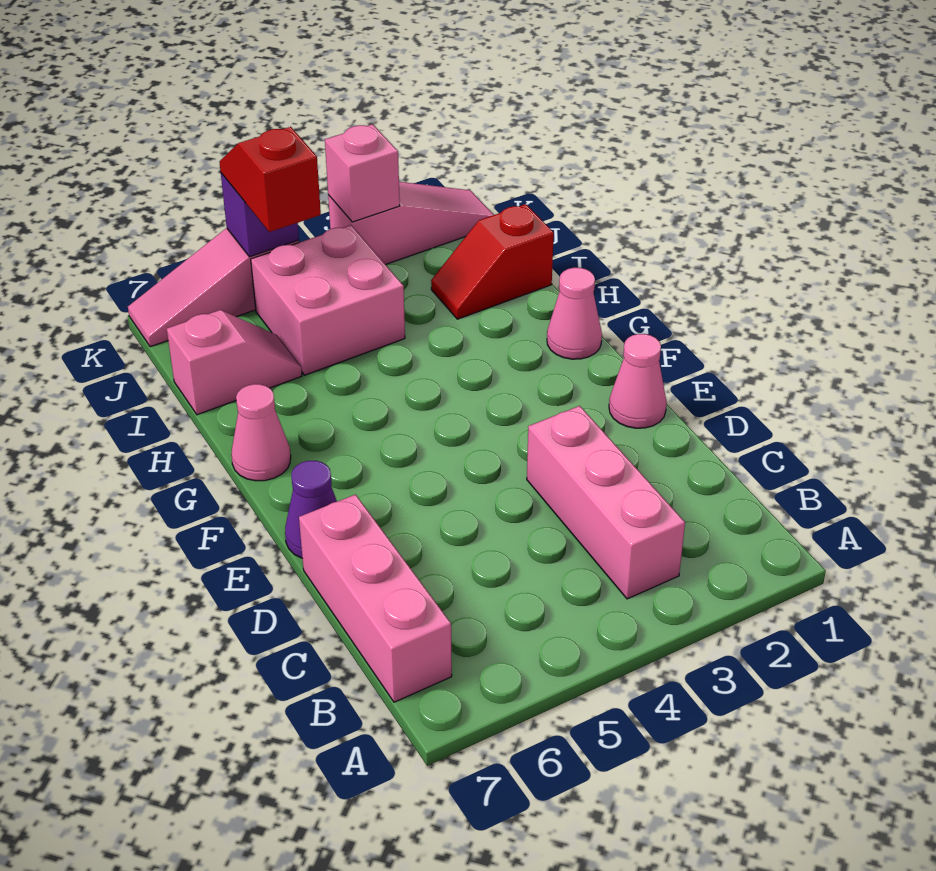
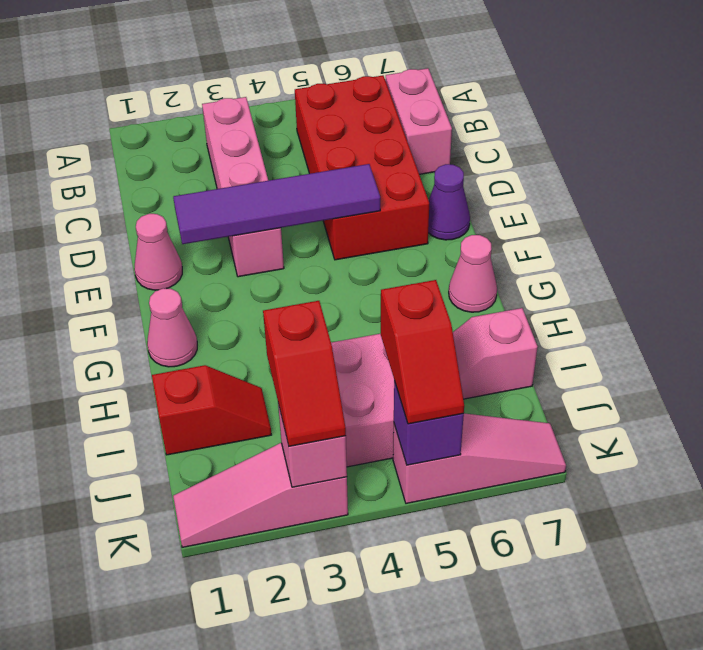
pink brick B3:D3 level 1 -> pink brick B3:E3 level 1
none -> red brick B5:E6 level 1
pink brick B7:D7 level 1 -> pink brick B7:C7 level 1
none -> purple tile E2:E5 level 2
none -> red slope J3:K3 level 3 top J

